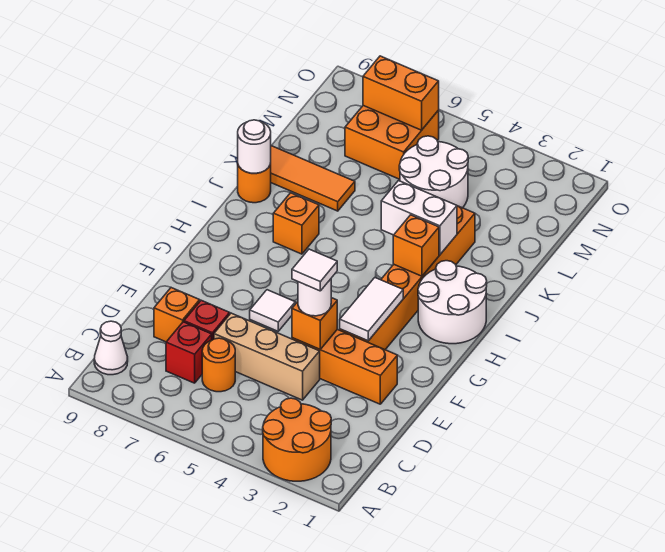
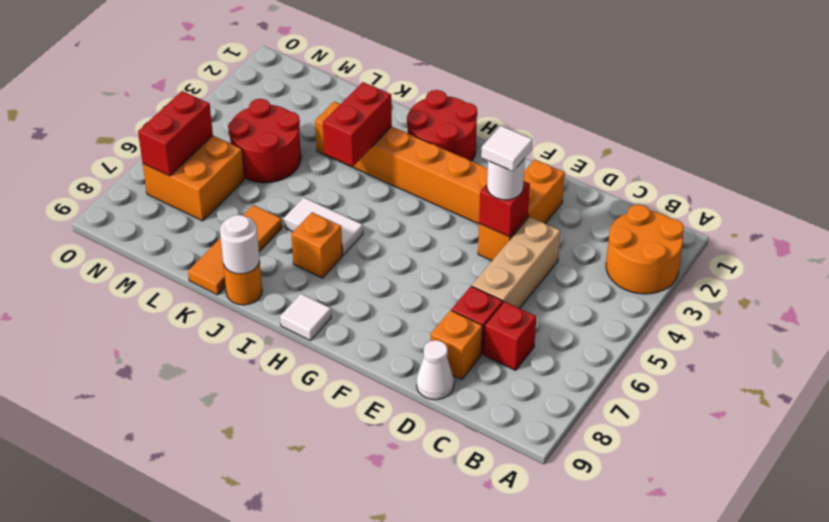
white cone B9 level 1 -> white cone D9 level 1
orange round brick C6 level 1 -> none
orange brick E4 level 2 -> red brick E4 level 2
white tile F3:G3 level 2 -> white tile I6:J6 level 1
white tile F6 level 1 -> white tile H9 level 1
white round brick H1:I2 level 1 -> red round brick H1:I2 level 1
orange brick I3 level 2 -> none
white brick J3:J4 level 2 -> red brick J3:J4 level 2
white round brick L4:M5 level 1 -> red round brick L4:M5 level 1
orange brick N6:N7 level 2 -> red brick N6:N7 level 2

